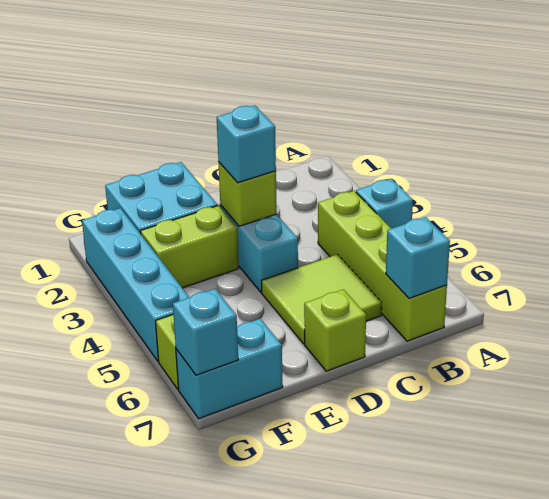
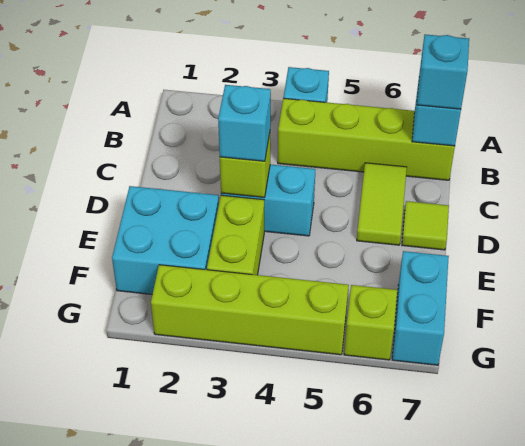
lime tile C5:D6 level 1 -> lime tile C6:D6 level 1
lime brick D7 level 1 -> lime tile D7 level 1
cyan brick G2:G5 level 1 -> lime brick G2:G5 level 1
cyan brick G7 level 2 -> cyan brick B7 level 3

